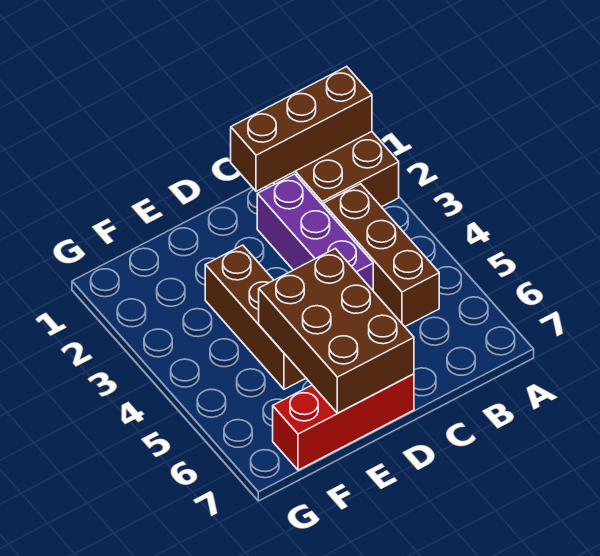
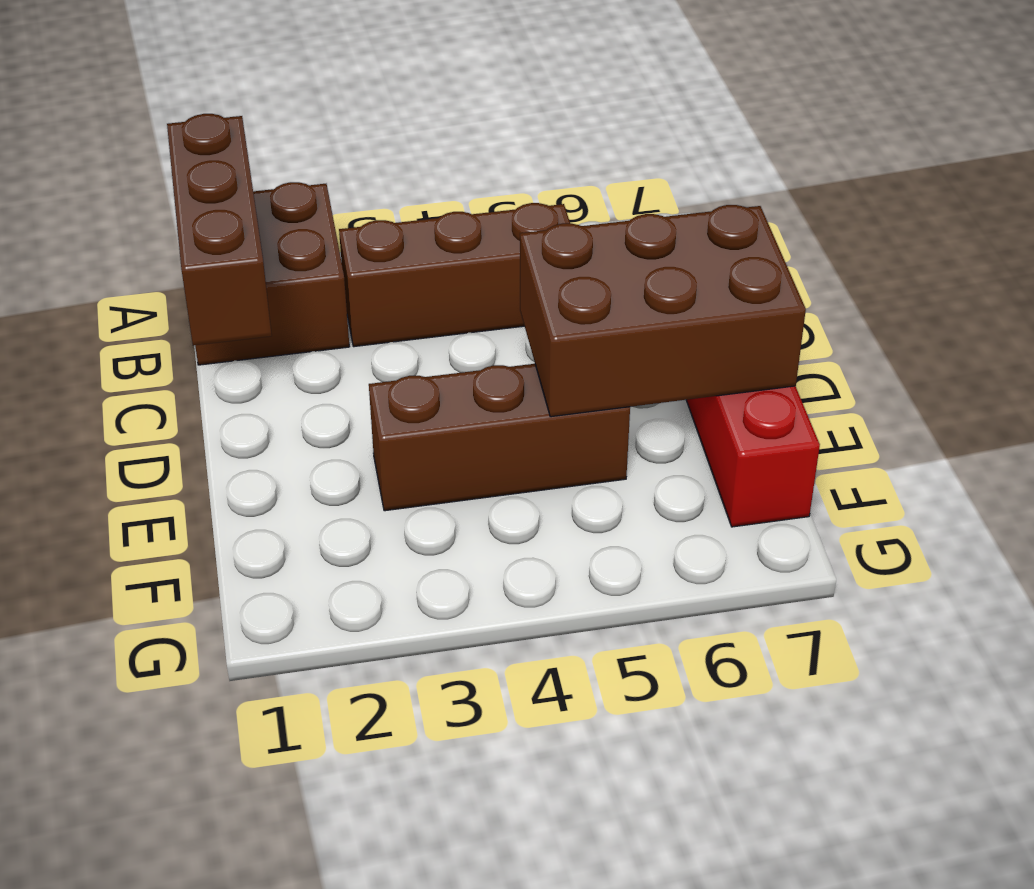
purple brick C2:C4 level 1 -> none

